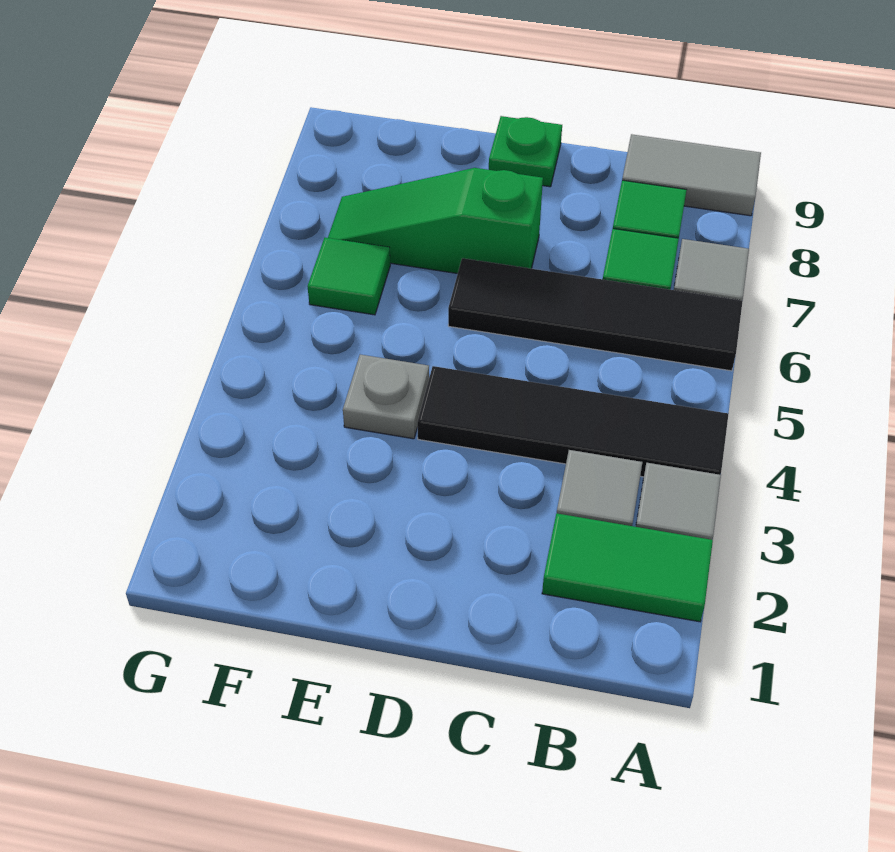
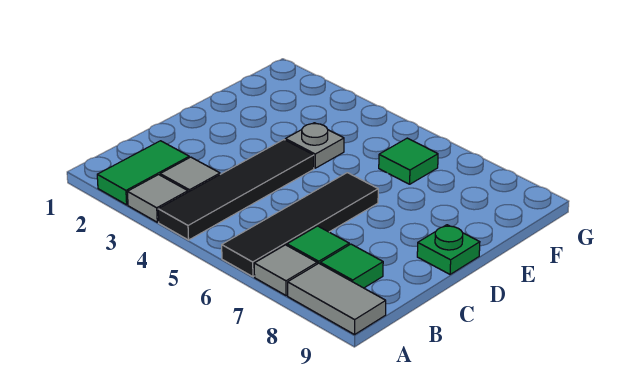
grey tile A9:B9 level 1 -> grey tile A8:A9 level 1
green slope D7:F7 level 1 top D -> none

